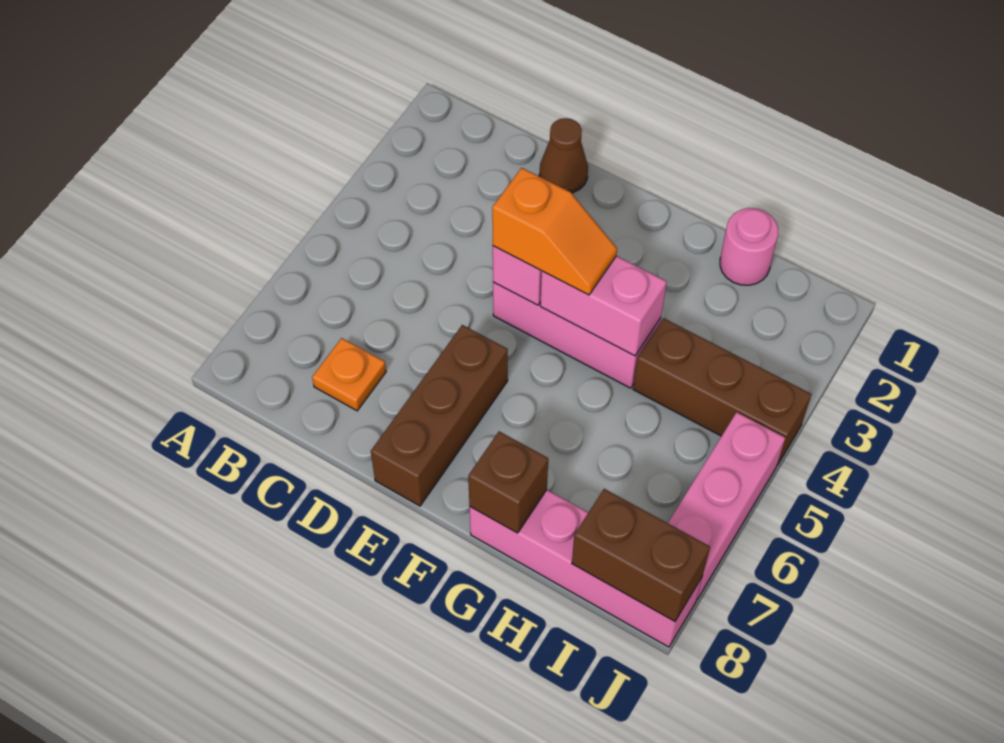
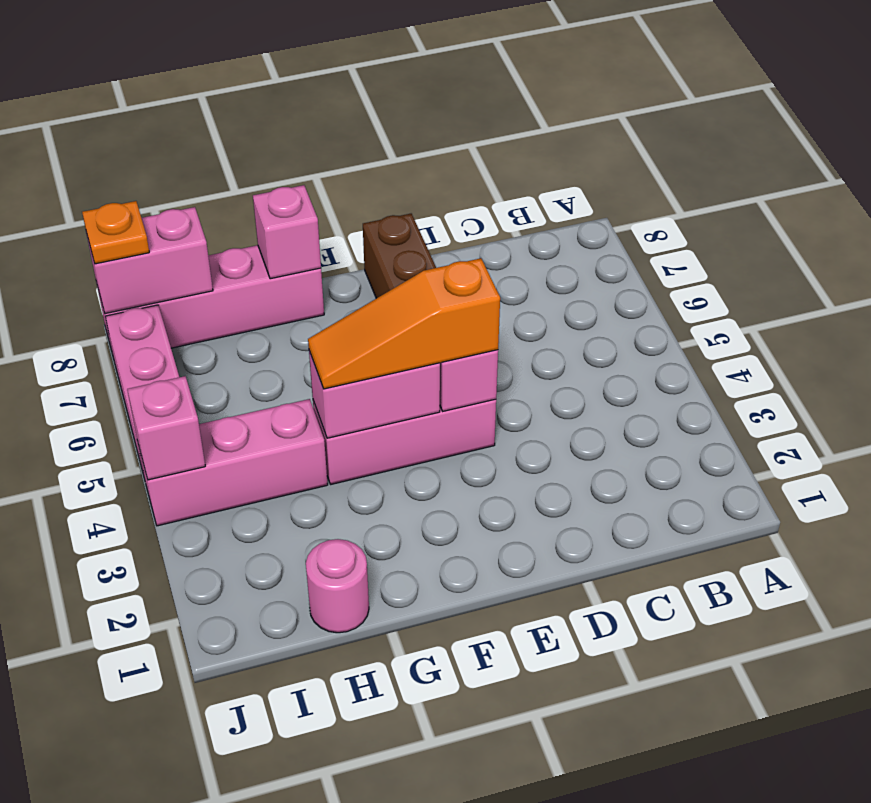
orange plate C7 level 1 -> orange plate J8 level 3
brown cone D1 level 1 -> none
orange slope E4:F4 level 3 top E -> orange slope E4:G4 level 3 top E
brown brick G8 level 2 -> pink brick G8 level 2
brown brick H4:J4 level 1 -> pink brick H4:J4 level 1
brown brick I8:J8 level 2 -> pink brick I8:J8 level 2
none -> pink brick J4 level 2

